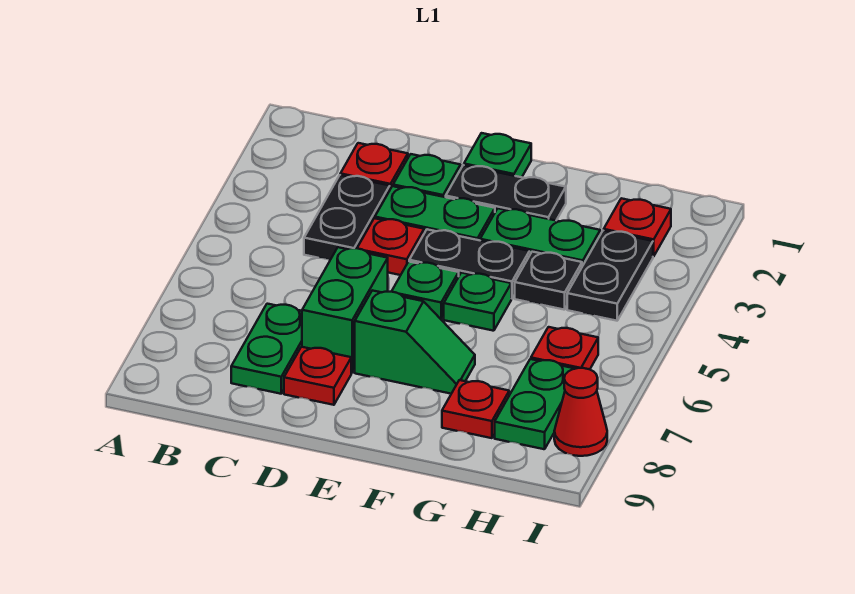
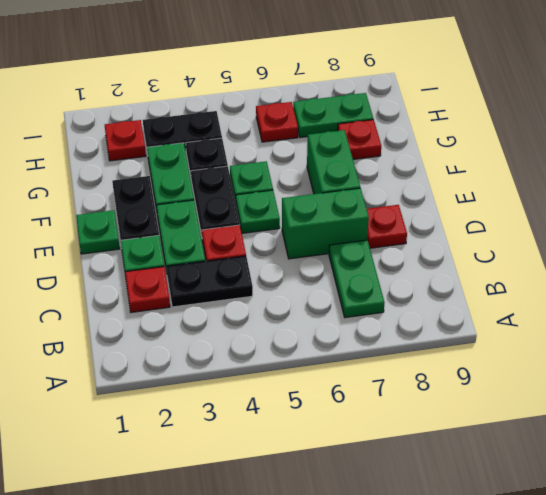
green plate C7:C8 level 1 -> green plate B7:C7 level 1
green slope E7:F7 level 1 top E -> green brick E7:F7 level 1
red cone I8 level 1 -> none

